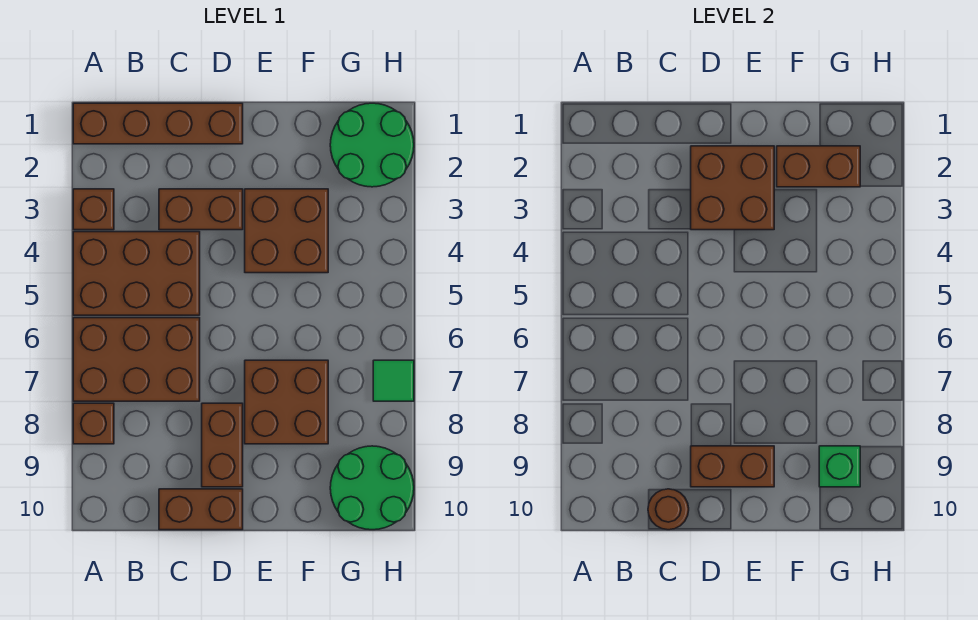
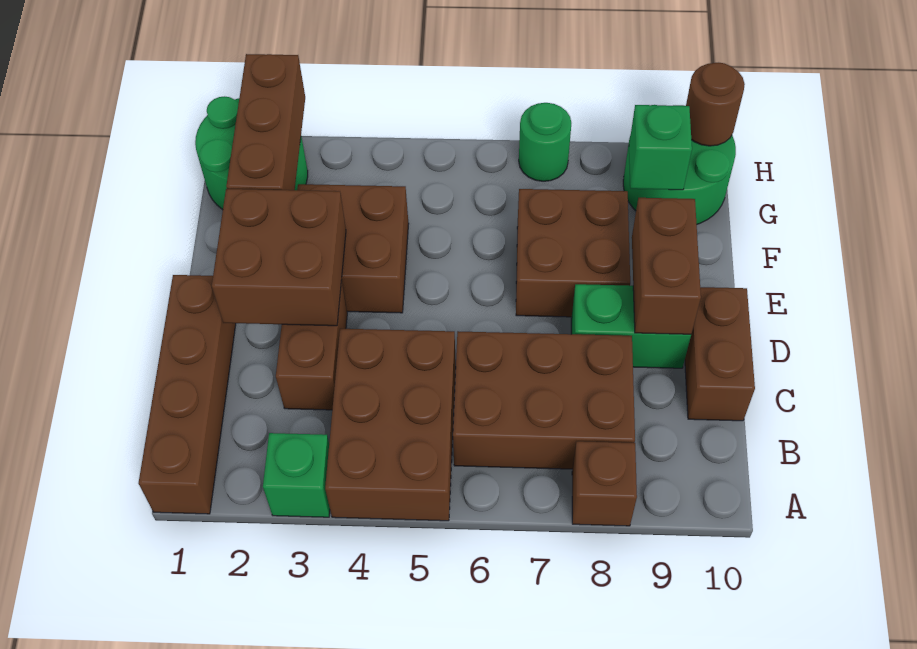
brown brick A3 level 1 -> green brick A3 level 1
brown brick A6:C7 level 1 -> brown brick B6:C8 level 1
brown round brick C10 level 2 -> brown round brick H10 level 2
brown brick D8:D9 level 1 -> green brick D8:D9 level 1
brown brick F2:G2 level 2 -> brown brick F2:H2 level 2
green tile H7 level 1 -> green round brick H7 level 1

